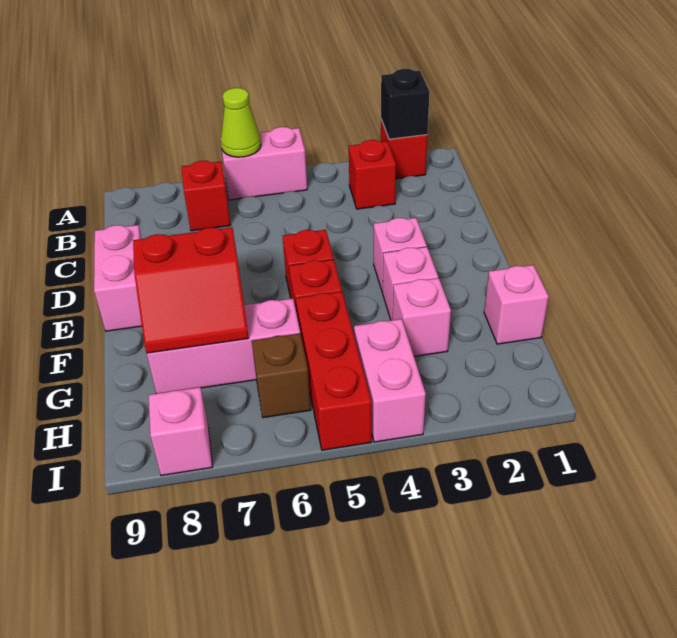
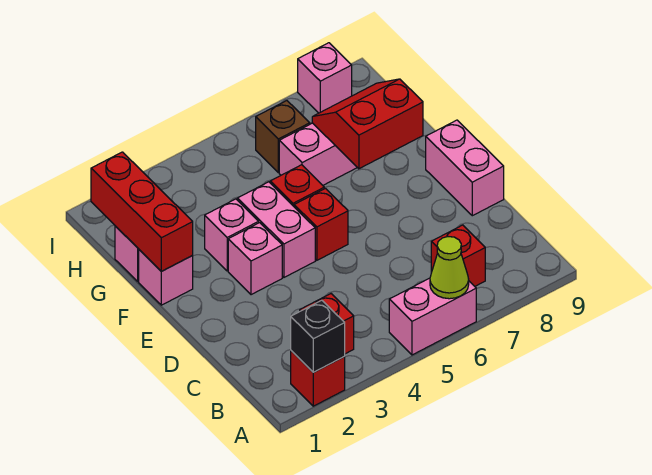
pink brick G3 level 1 -> pink brick F1 level 1
red brick G5:I5 level 1 -> red brick F1:H1 level 2
pink brick H4:I4 level 1 -> pink brick E4:F4 level 1

